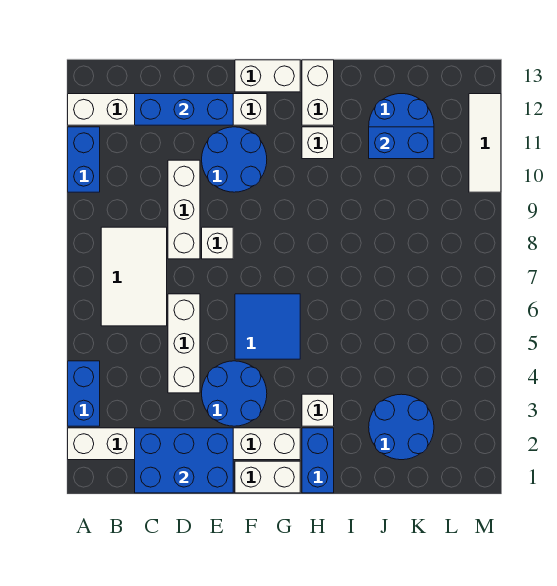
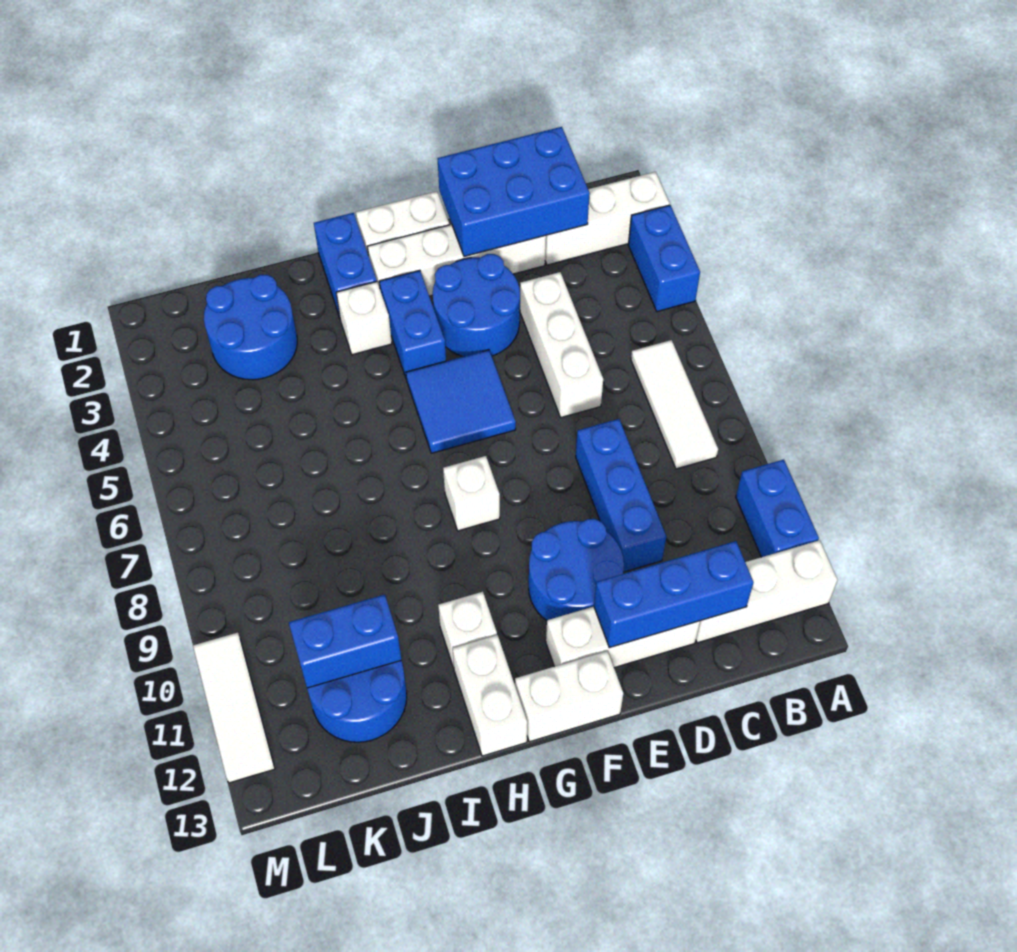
white tile B6:C8 level 1 -> white tile B6:B8 level 1
white brick D8:D10 level 1 -> blue brick D8:D10 level 1
white brick E8 level 1 -> white brick G8 level 1
none -> blue brick G3:G4 level 1

